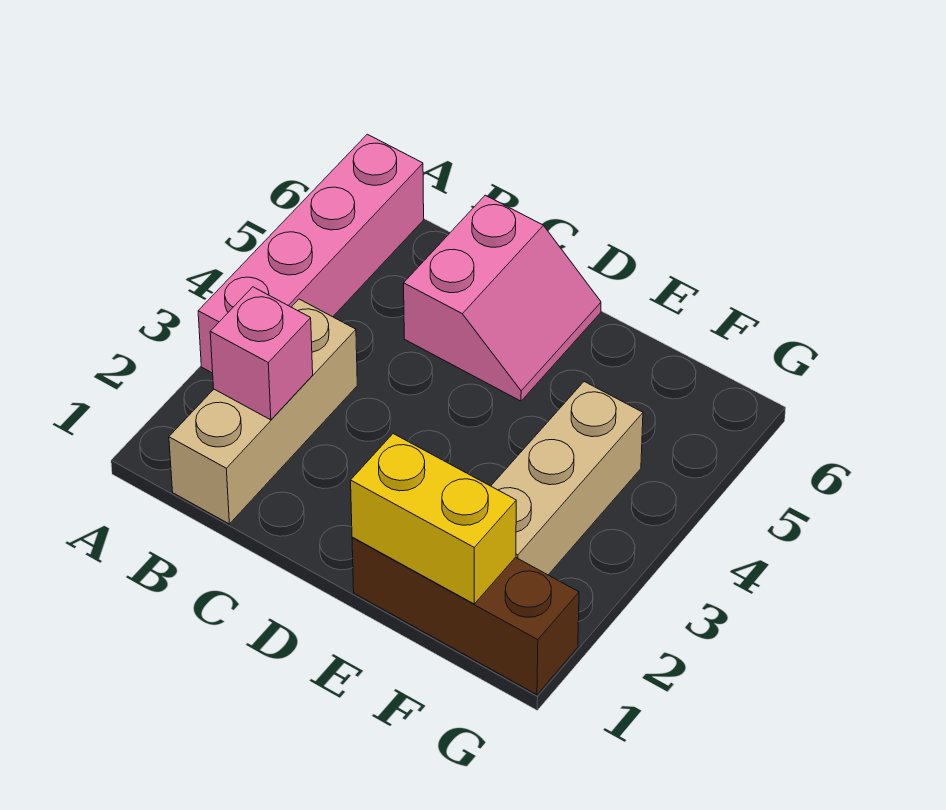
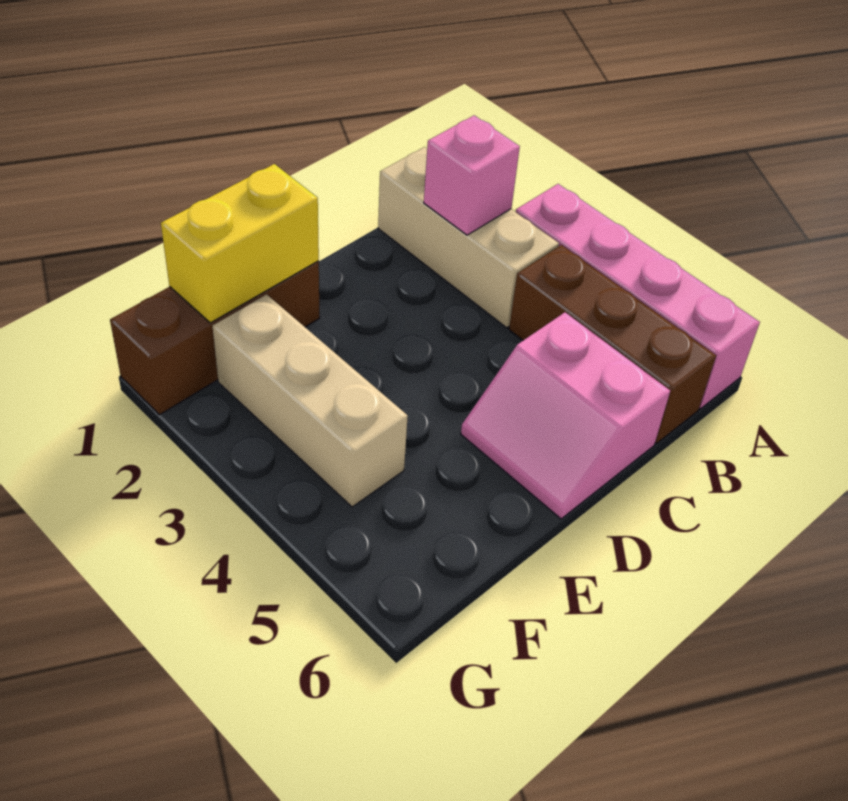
none -> brown brick B4:B6 level 1

